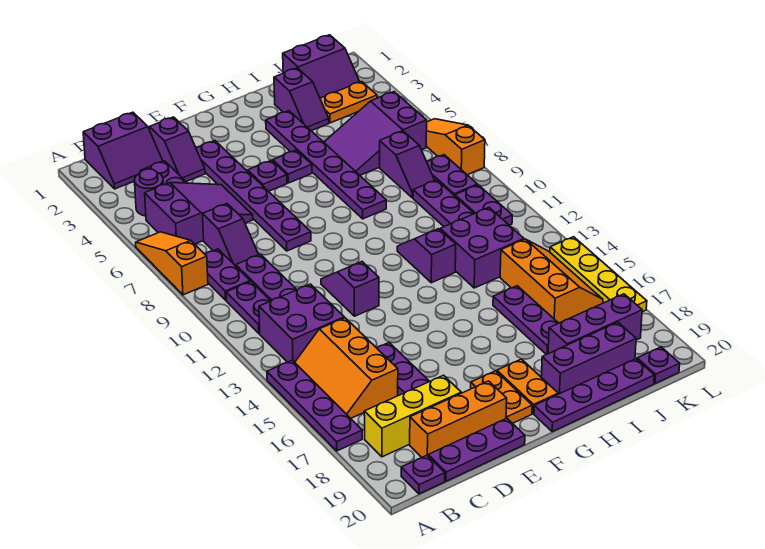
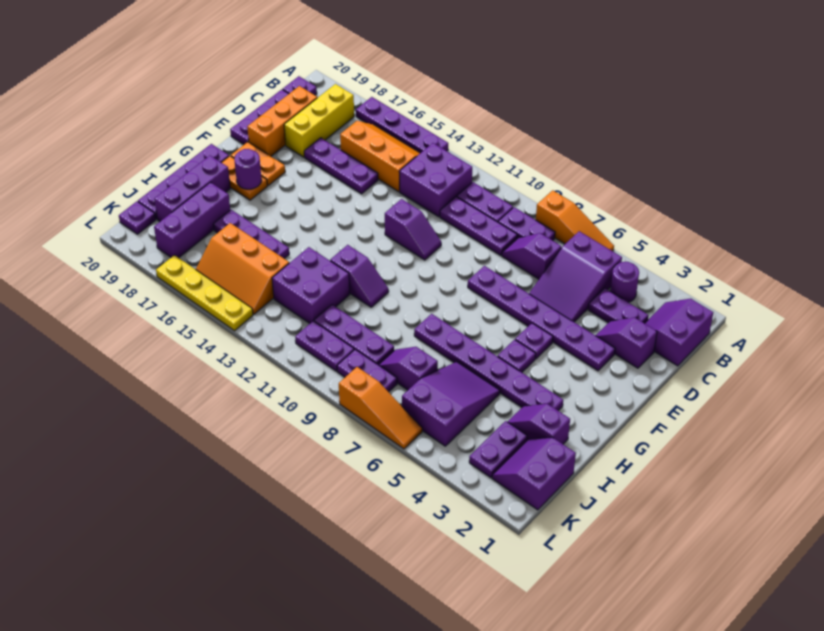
none -> purple round brick G18 level 2
orange plate J3:K3 level 1 -> purple plate J3:K3 level 1

